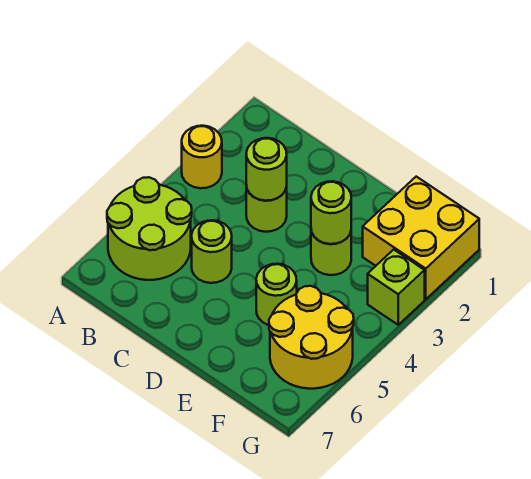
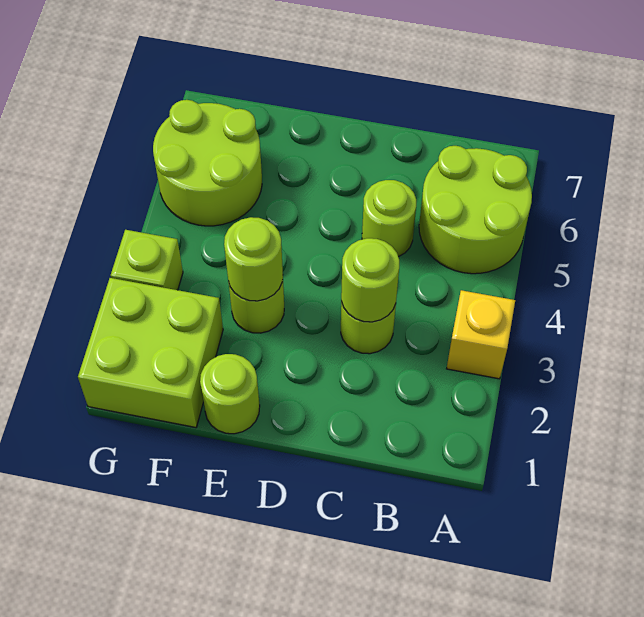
yellow round brick A3 level 1 -> yellow brick A3 level 1
lime round brick E5 level 1 -> lime round brick E1 level 1
yellow brick F1:G2 level 1 -> lime brick F1:G2 level 1
yellow round brick F5:G6 level 1 -> lime round brick F5:G6 level 1

